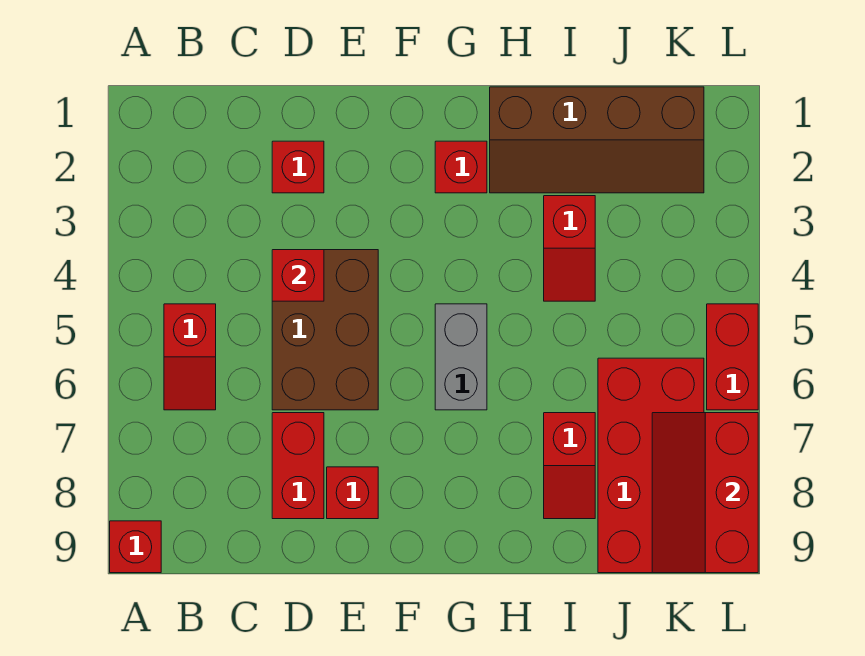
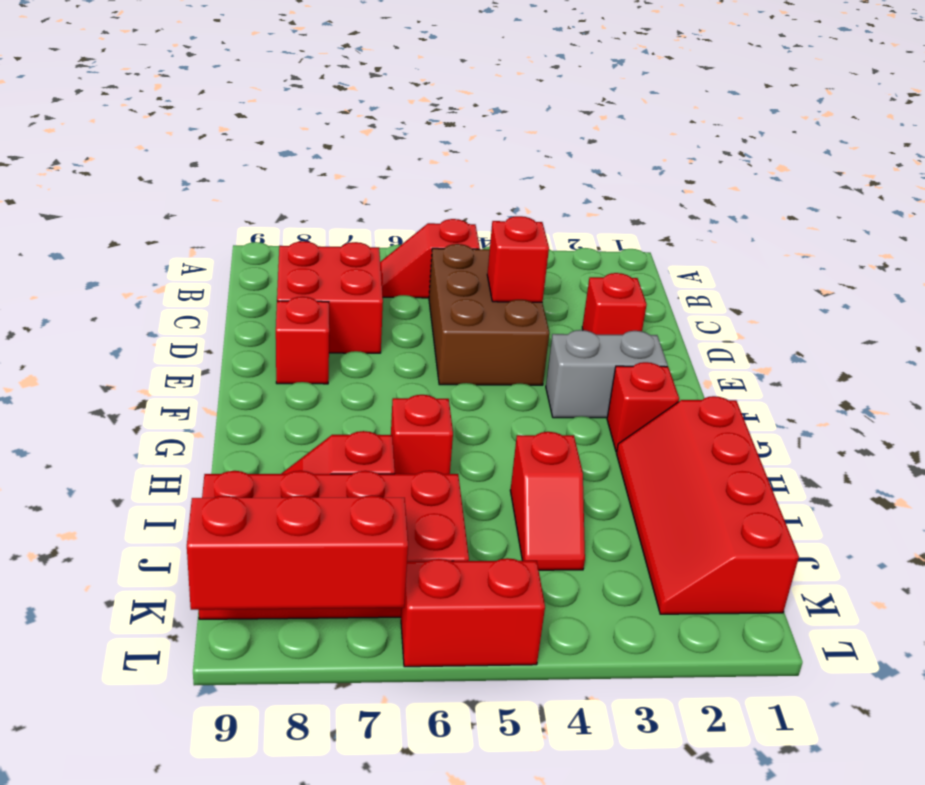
red brick A9 level 1 -> red brick H6 level 1
brown brick D4:E6 level 1 -> brown brick C4:E5 level 1
red brick D7:D8 level 1 -> red brick C7:D8 level 1
grey brick G5:G6 level 1 -> grey brick F2:F3 level 1
brown slope H1:K2 level 1 top 1 -> red slope H1:K2 level 1 top 1
red slope I3:I4 level 1 top 3 -> red slope I4:J4 level 1 top I

